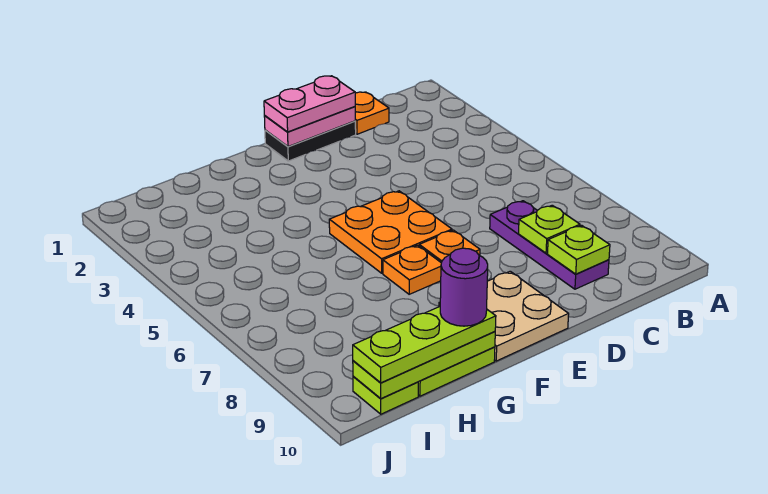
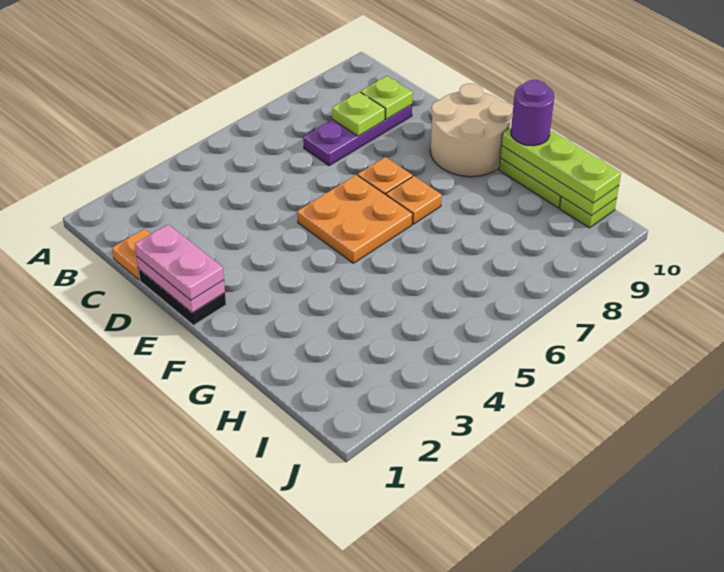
tan plate E9:F10 level 1 -> tan round brick E9:F10 level 1

